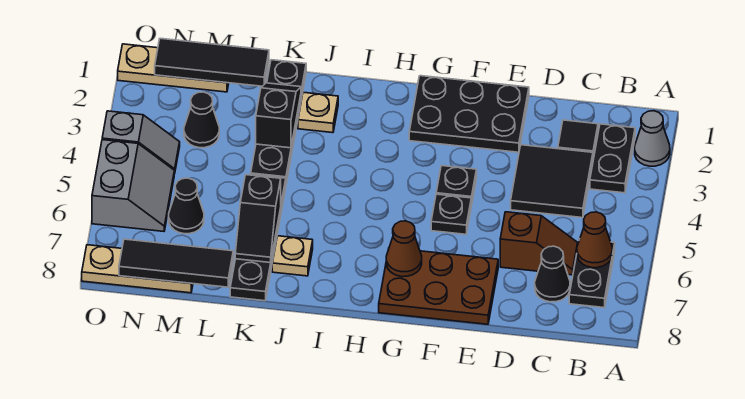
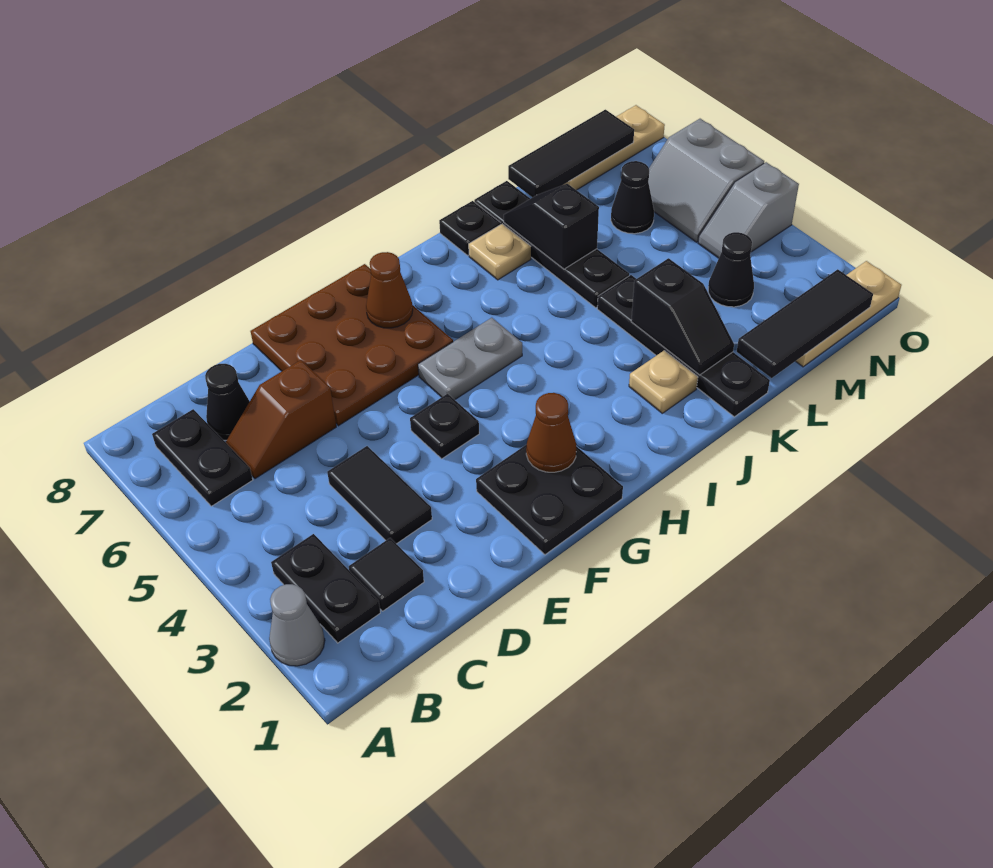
brown cone B6 level 2 -> brown cone G2 level 2
black tile C3:D4 level 1 -> black tile D3:D4 level 1
black plate E1:G2 level 1 -> black plate F1:G2 level 1
brown plate E7:G8 level 1 -> brown plate E6:G8 level 1
black plate F5 level 1 -> black plate J8 level 1
none -> grey plate G5:H5 level 1

